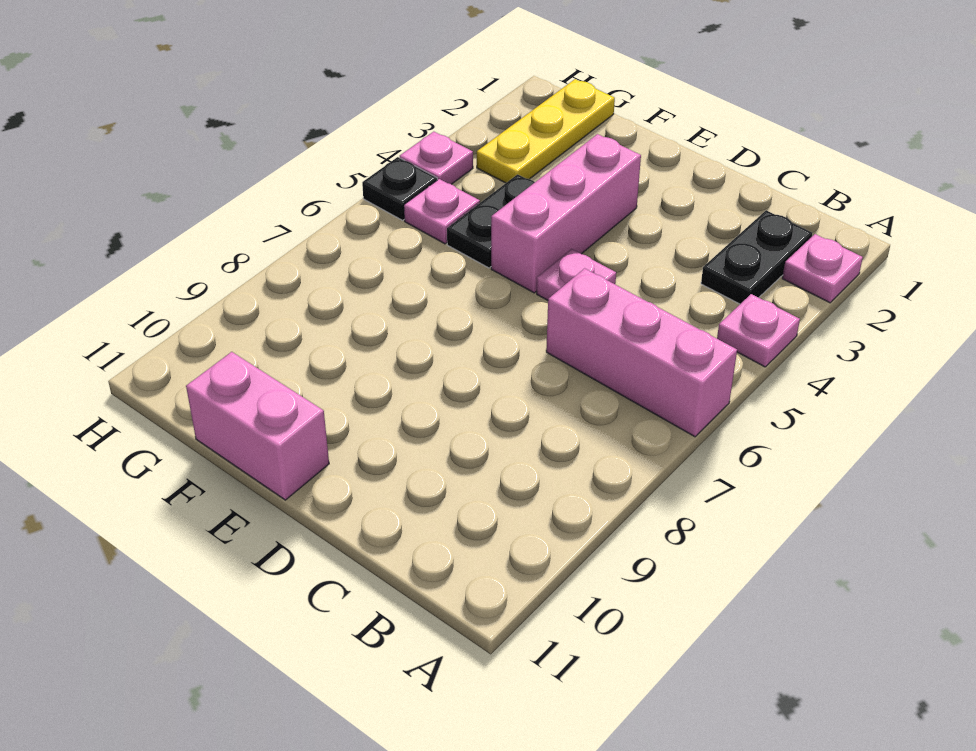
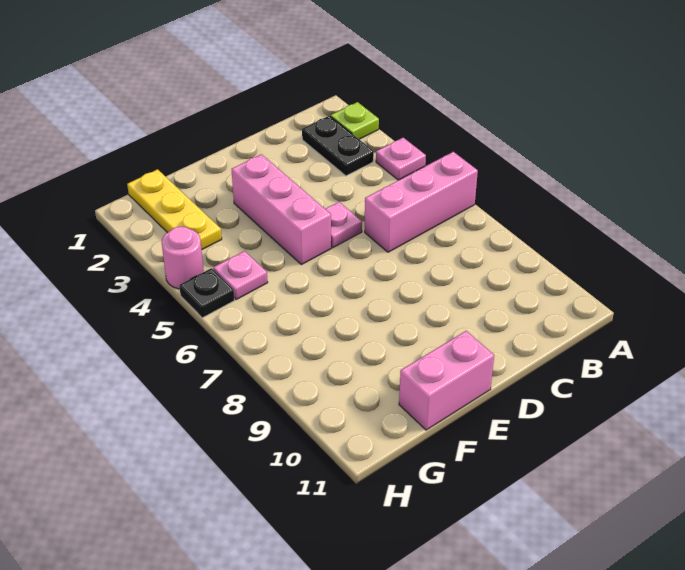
pink plate A2 level 1 -> lime plate A2 level 1
black plate F4:F5 level 1 -> none
pink plate H4 level 1 -> pink round brick H4 level 1

